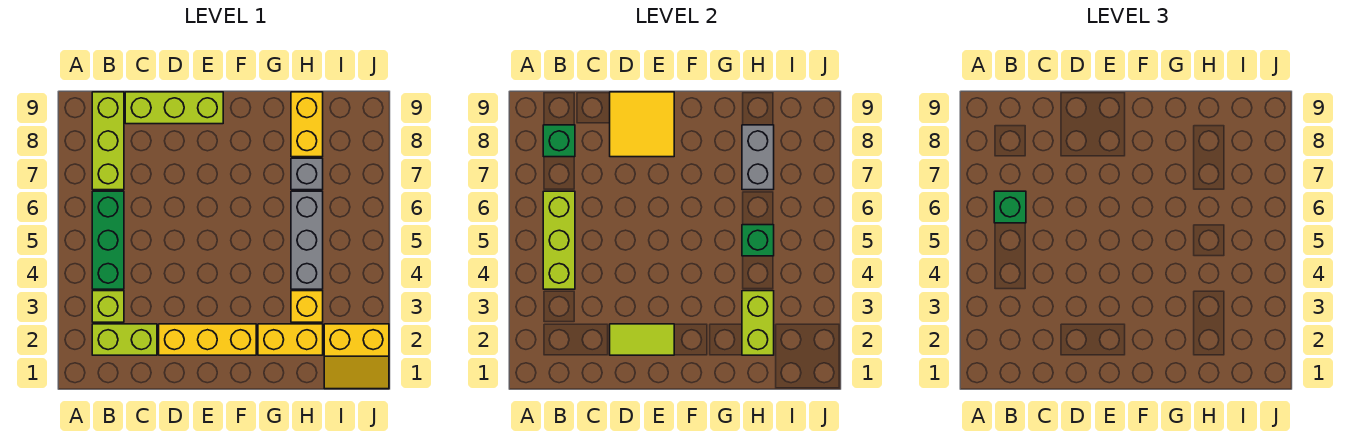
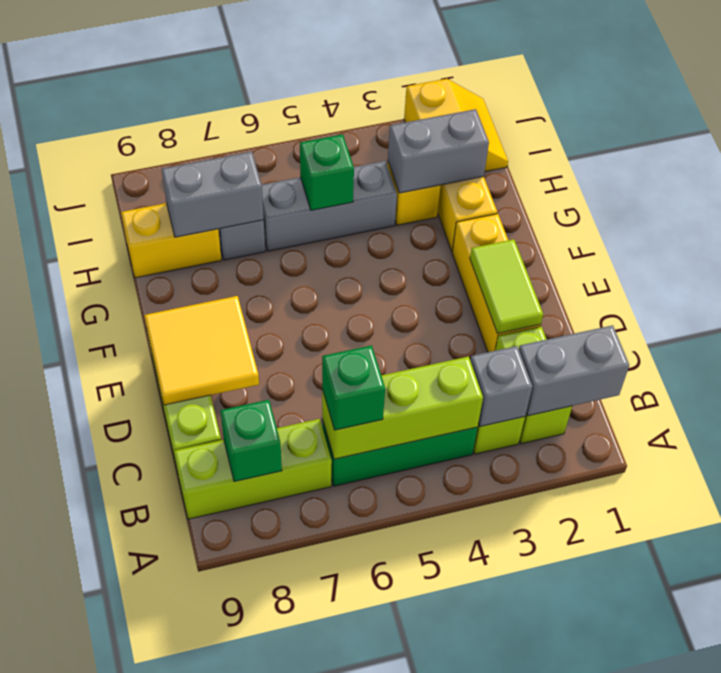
none -> grey brick B1:B2 level 2
none -> grey brick B3 level 2
lime brick H2:H3 level 2 -> grey brick H2:H3 level 2

